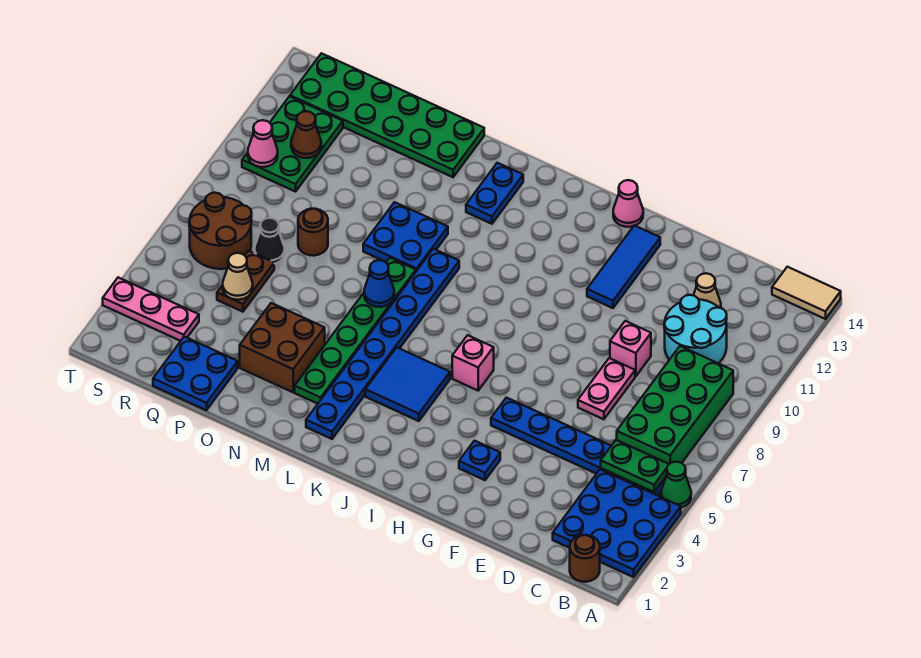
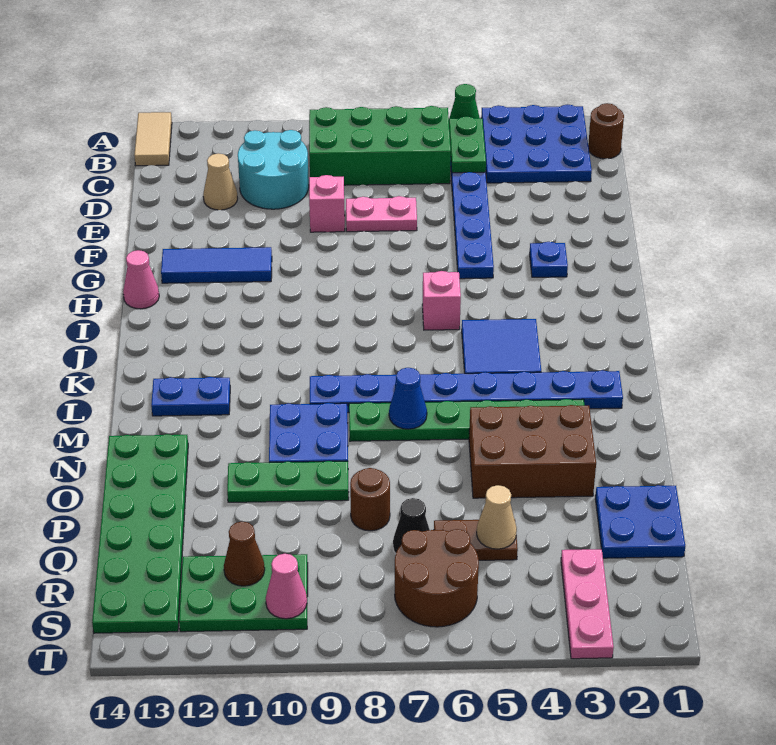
brown brick N3:O4 level 1 -> brown brick N3:O5 level 1
none -> green plate O9:O11 level 1

